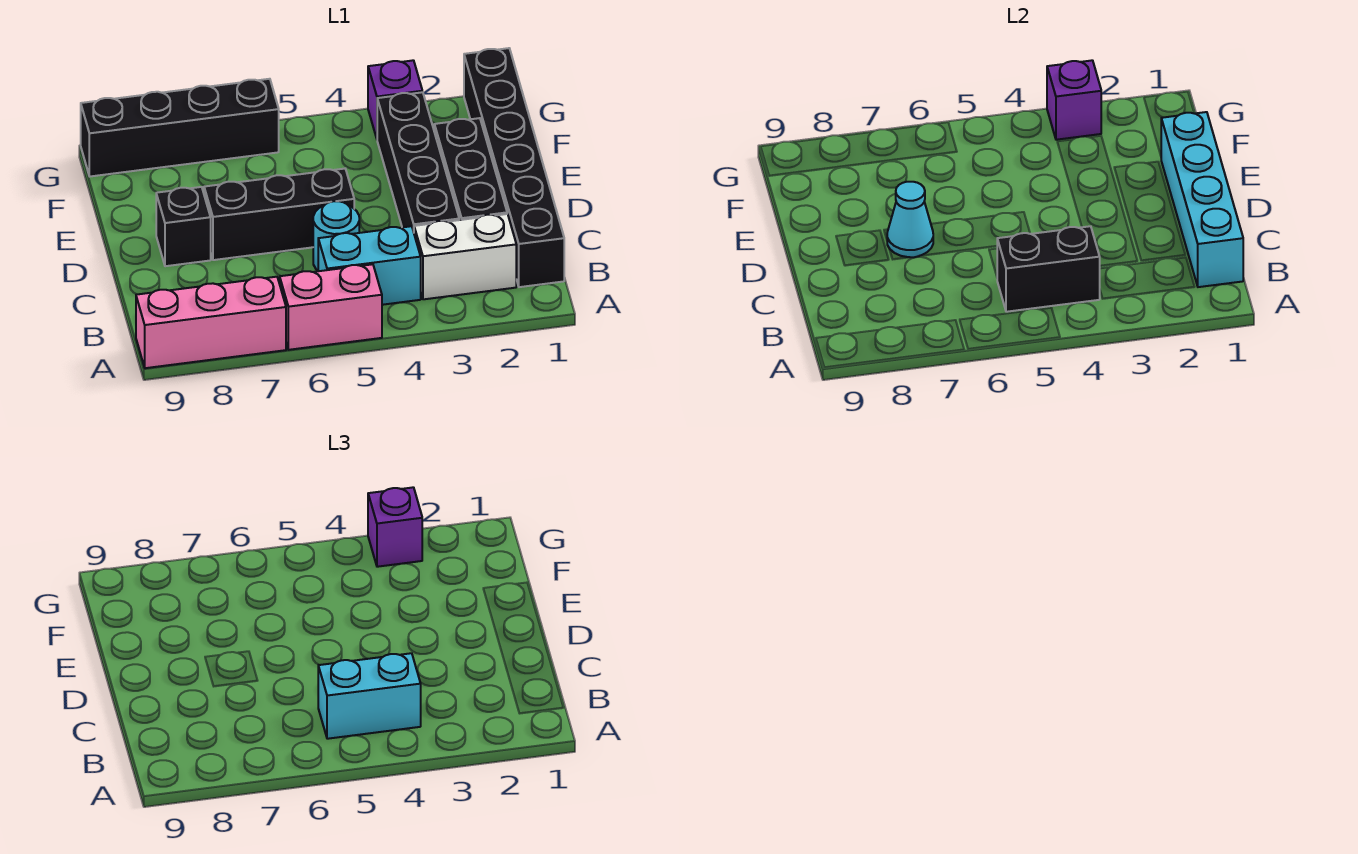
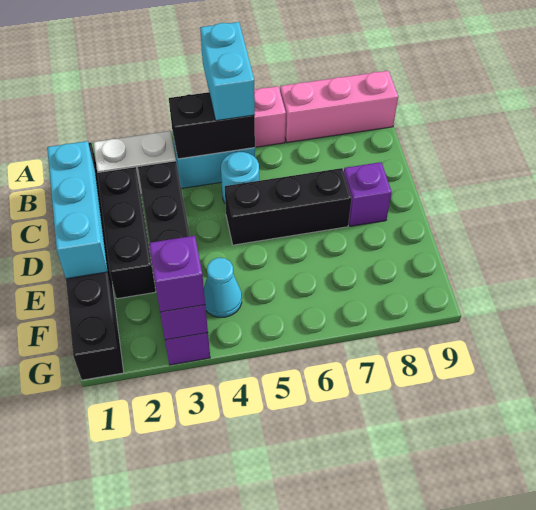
cyan brick B1:E1 level 2 -> cyan brick C1:E1 level 2
cyan brick B4:B5 level 3 -> cyan brick A5:B5 level 3
cyan cone D7 level 2 -> cyan cone F4 level 1
black brick D8 level 1 -> purple brick D8 level 1
black brick G6:G9 level 1 -> none

